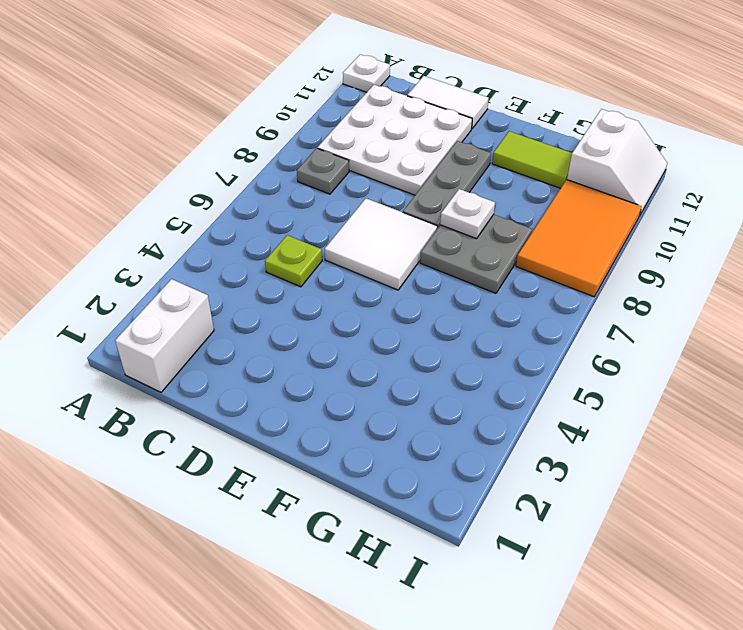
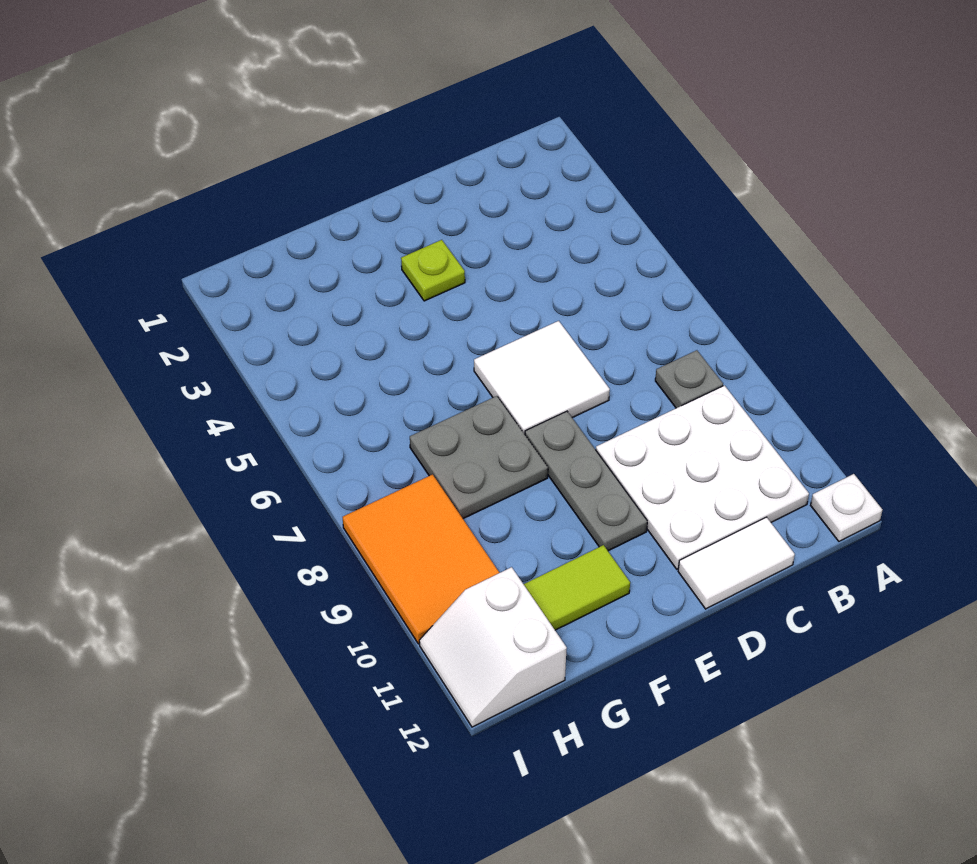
white brick B1:B2 level 1 -> none
lime plate C5 level 1 -> lime plate E3 level 1
white plate F8 level 2 -> none

